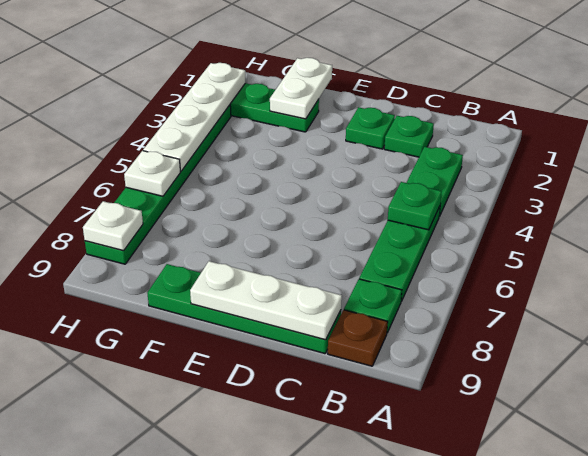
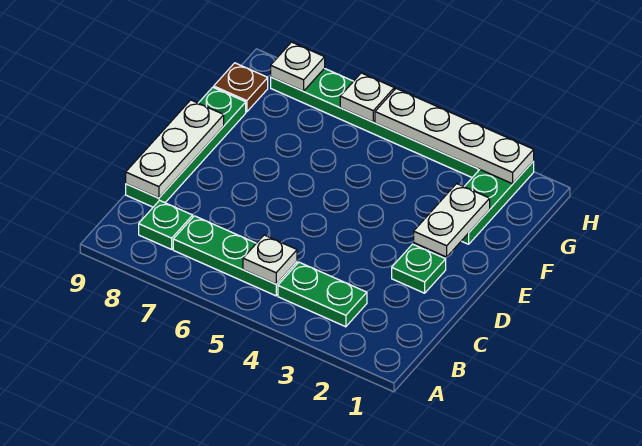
green plate B5 level 2 -> white plate B5 level 2
brown plate B9 level 1 -> brown plate G9 level 1
green plate C2 level 1 -> none
white plate F1:F2 level 2 -> white plate E2:F2 level 2

